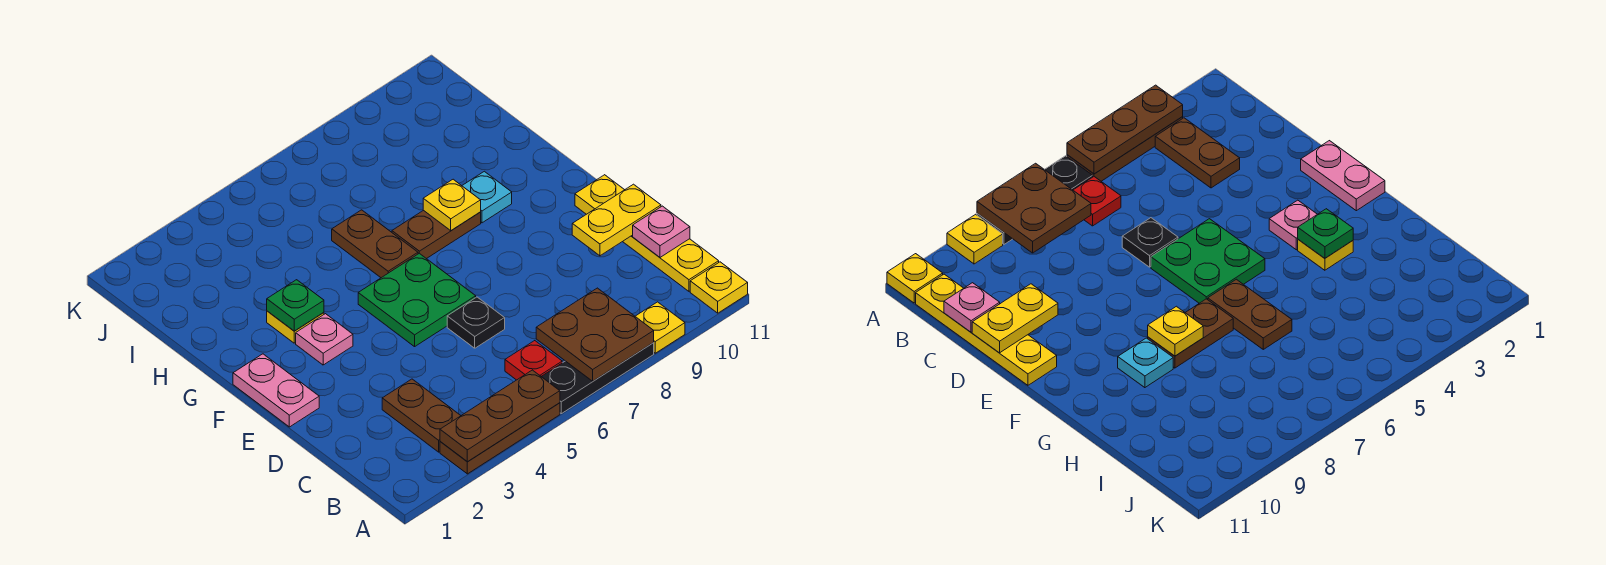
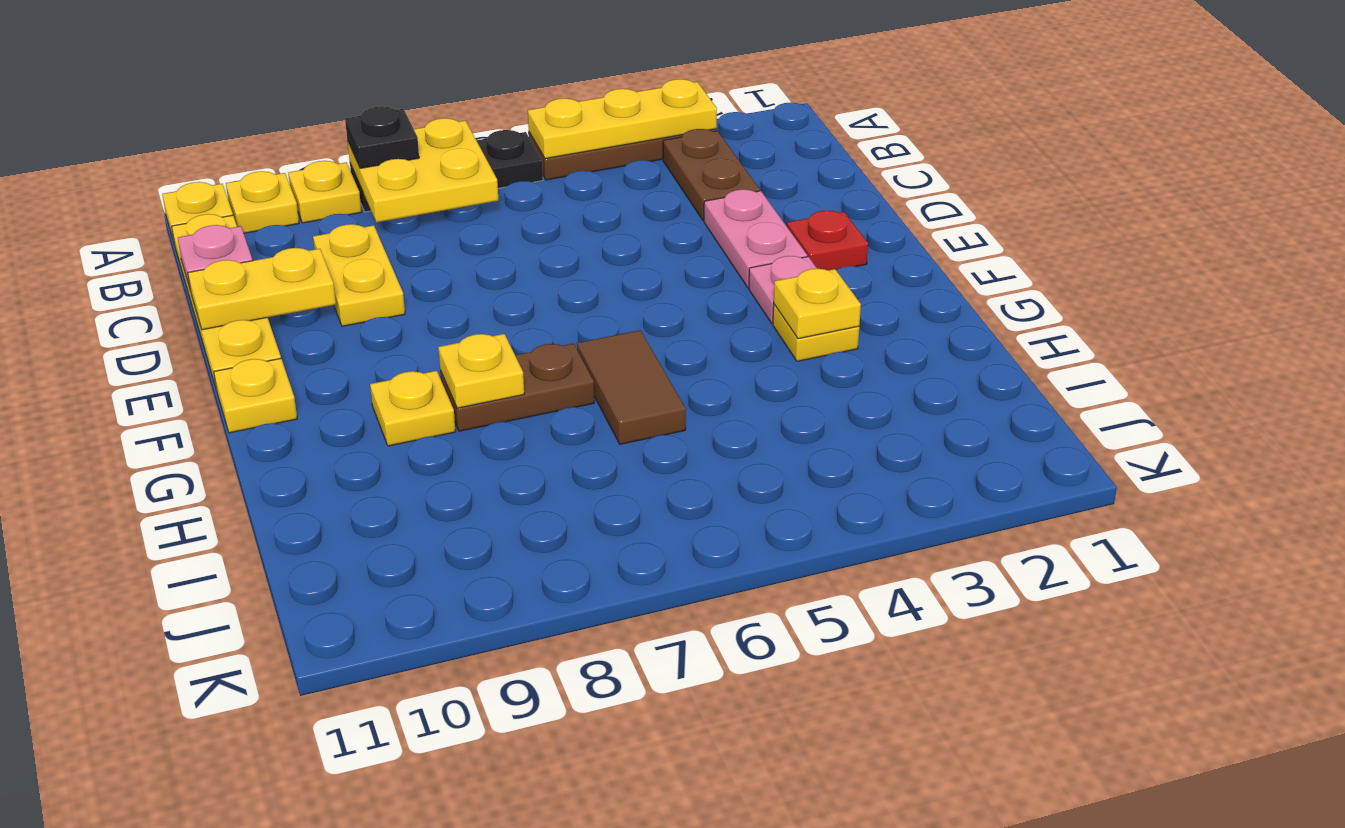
brown plate A3:A5 level 2 -> yellow plate A3:A5 level 2
brown plate A7:B8 level 2 -> yellow plate A7:B8 level 2
none -> yellow plate A10 level 1
red plate B6 level 1 -> red plate E2 level 1
none -> yellow plate C9:D9 level 1
black plate D6 level 1 -> black plate A8 level 3
pink plate E1:F1 level 1 -> pink plate D3:E3 level 1
green plate E5:F6 level 1 -> none
none -> yellow plate F11 level 1
green plate G3 level 2 -> yellow plate G3 level 2
brown plate G6:H6 level 1 -> brown tile G6:H6 level 1
cyan plate G9 level 1 -> yellow plate G9 level 1

